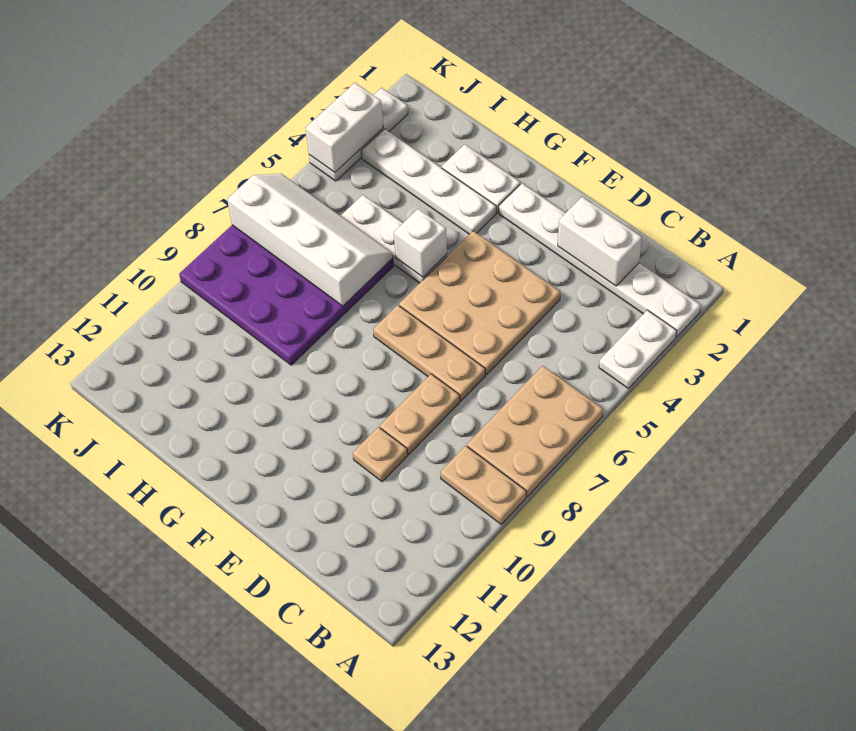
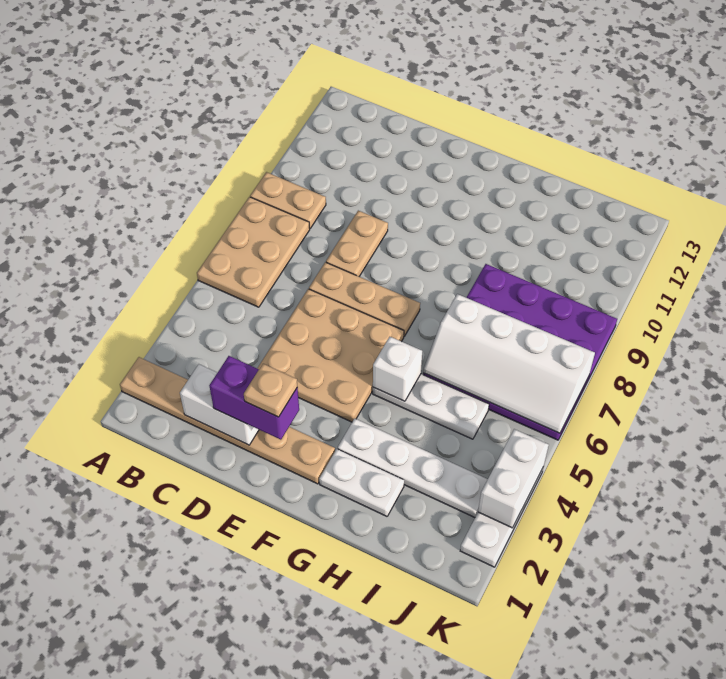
white plate A2:F2 level 1 -> tan plate A2:F2 level 1
white plate A3:A4 level 1 -> none
none -> purple brick D2:E2 level 3
tan plate D10 level 1 -> tan plate E2 level 4

